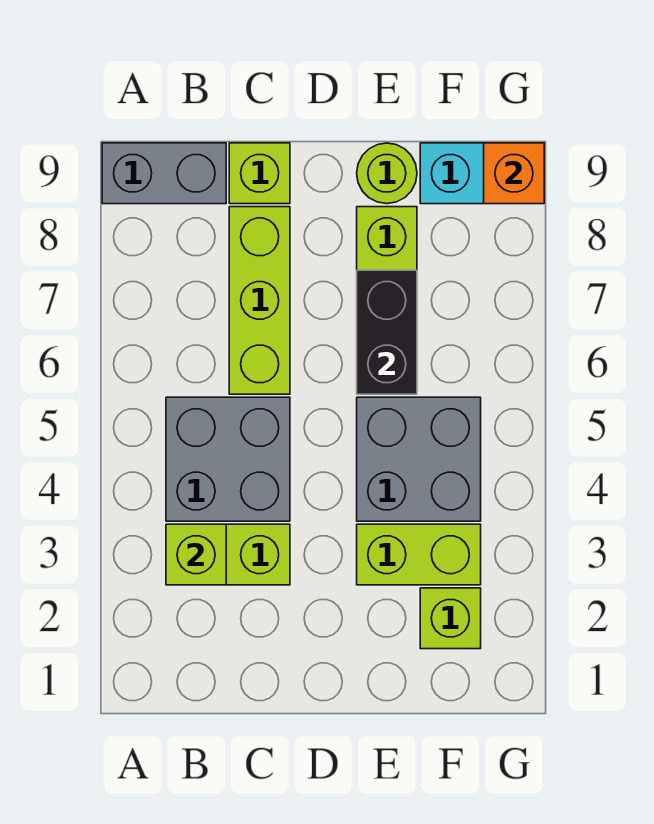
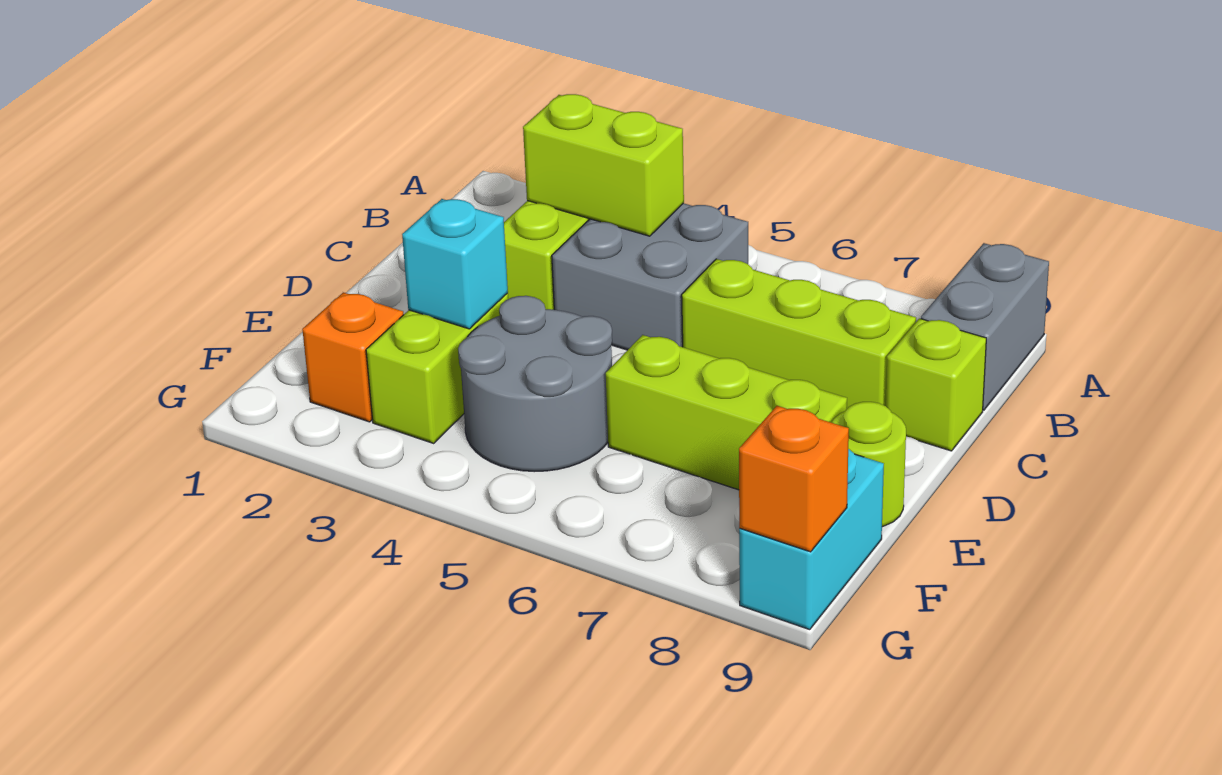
lime brick B3 level 2 -> lime brick B3:B4 level 2
none -> cyan brick E3 level 2
grey brick E4:F5 level 1 -> grey round brick E4:F5 level 1
black brick E6:E7 level 2 -> none
lime brick F2 level 1 -> orange brick F2 level 1

